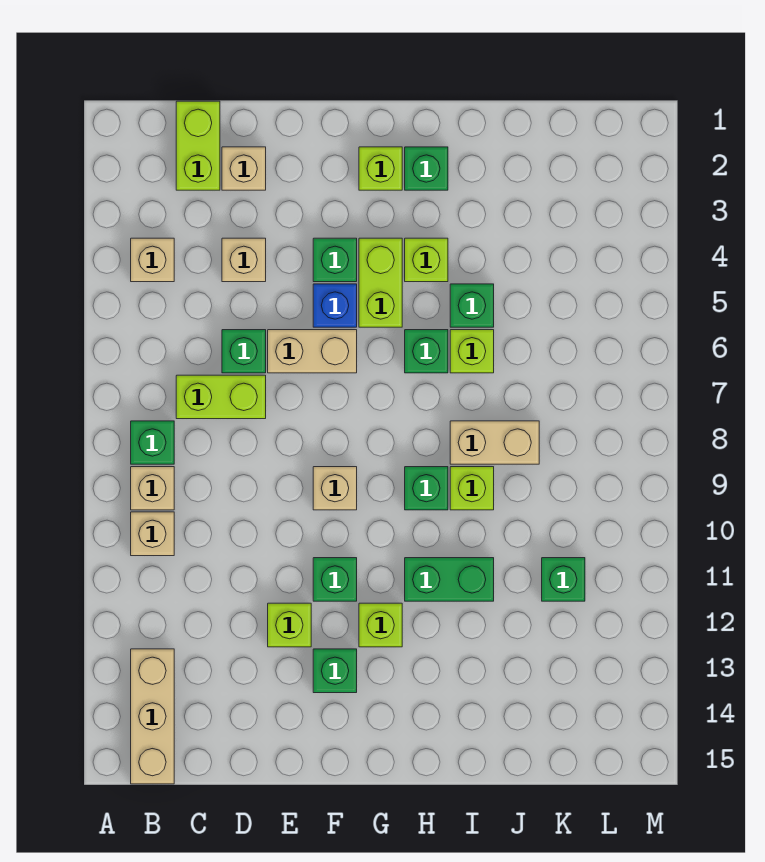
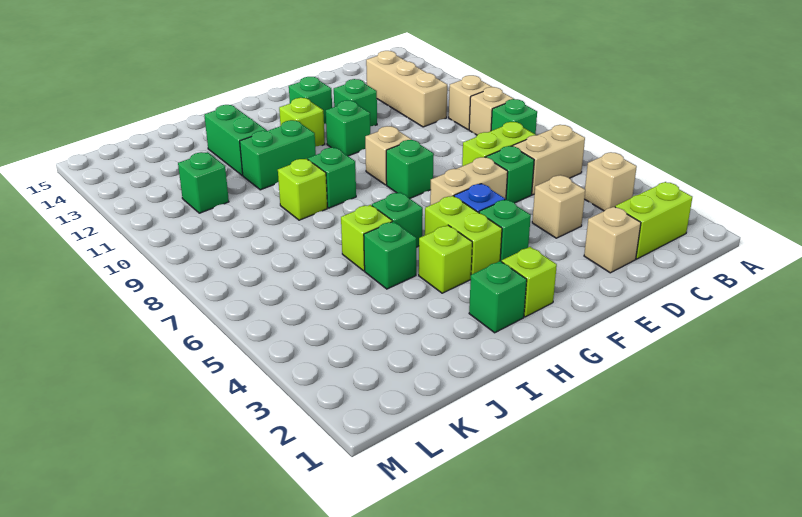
tan brick B13:B15 level 1 -> tan brick C11:C13 level 1
lime brick C1:C2 level 1 -> lime brick B2:C2 level 1
lime brick E12 level 1 -> green brick E12 level 1
none -> green brick F8 level 1
tan brick I8:J8 level 1 -> tan brick B6:C6 level 1
none -> green brick I12:I13 level 1

